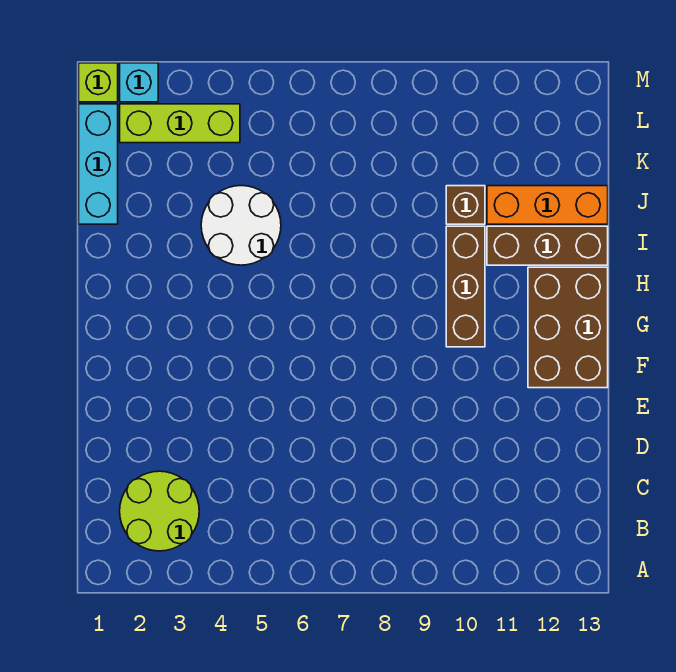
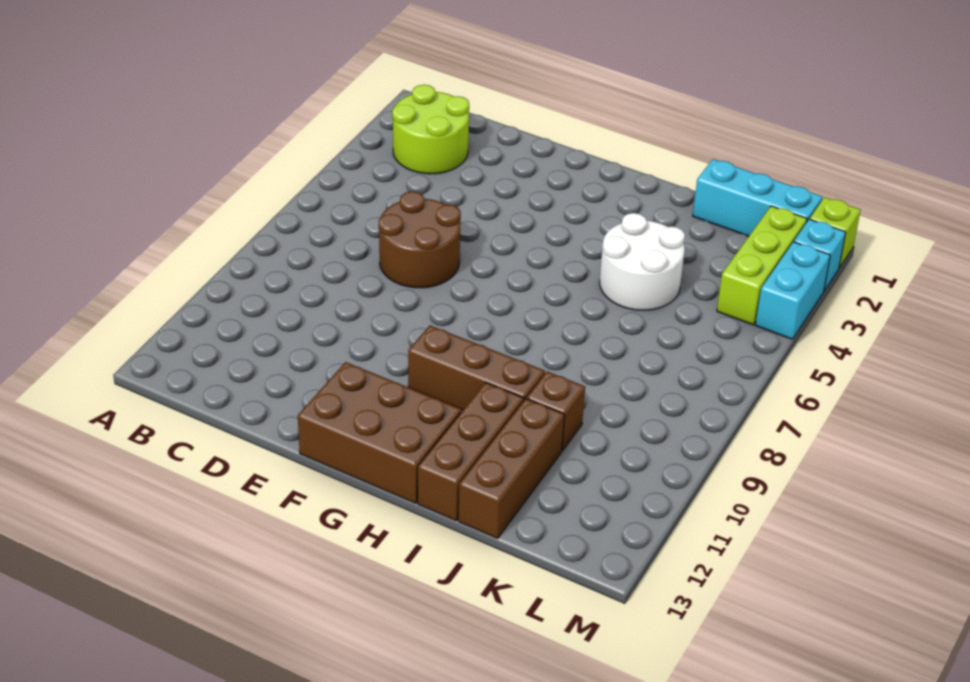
none -> brown round brick D6:E7 level 1
orange brick J11:J13 level 1 -> brown brick J11:J13 level 1
none -> cyan brick M3:M4 level 1

